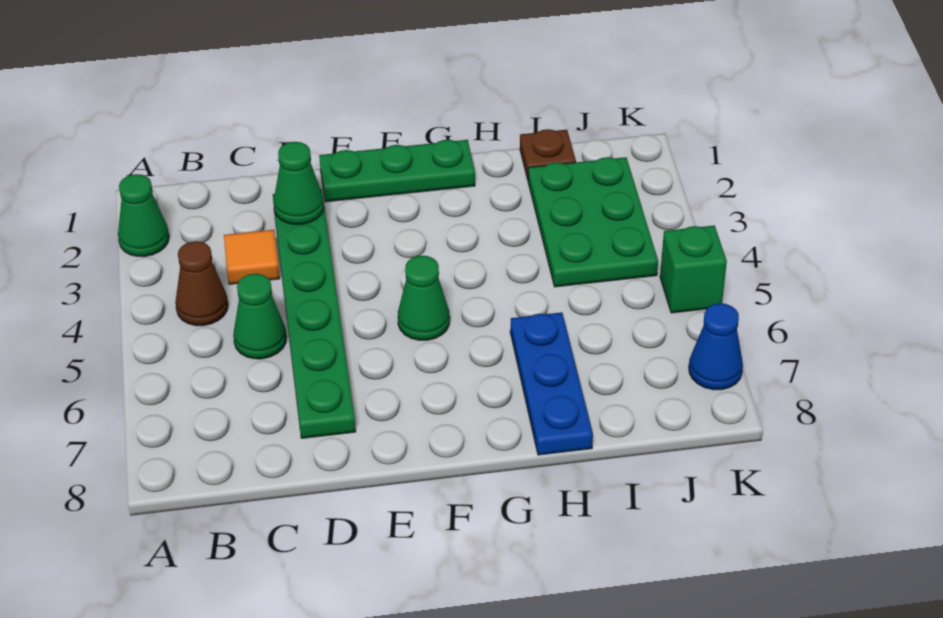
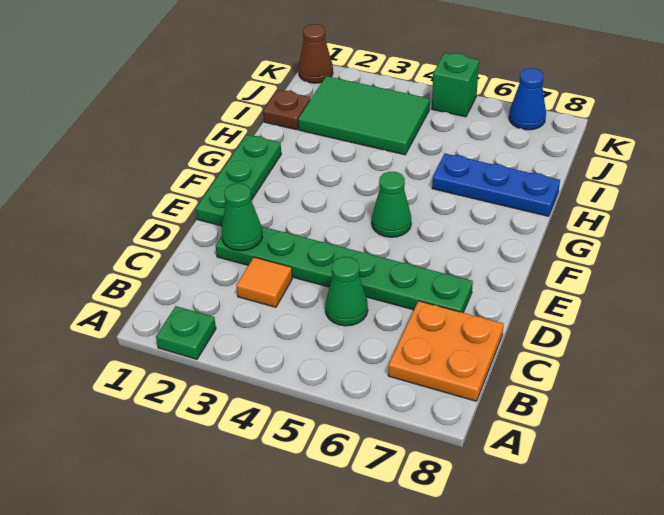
green cone A2 level 1 -> green plate A2 level 1
brown cone B4 level 1 -> brown cone K1 level 1
none -> orange plate B7:C8 level 1
green plate I2:J4 level 1 -> green tile I2:J4 level 1

